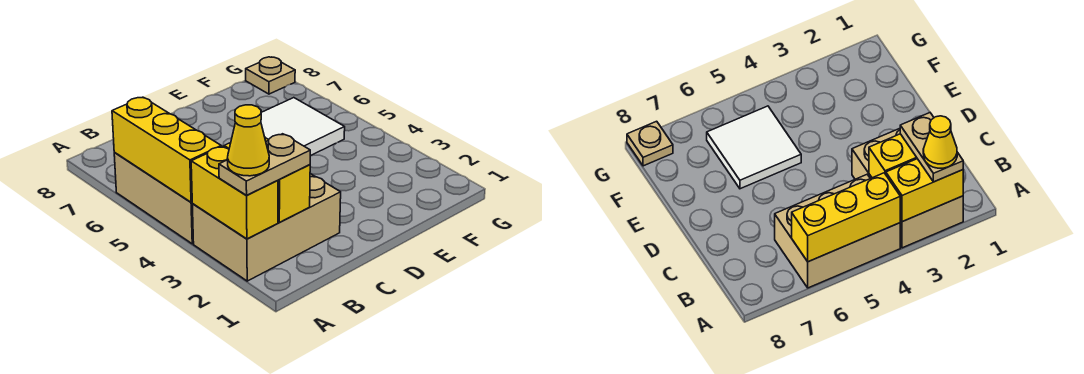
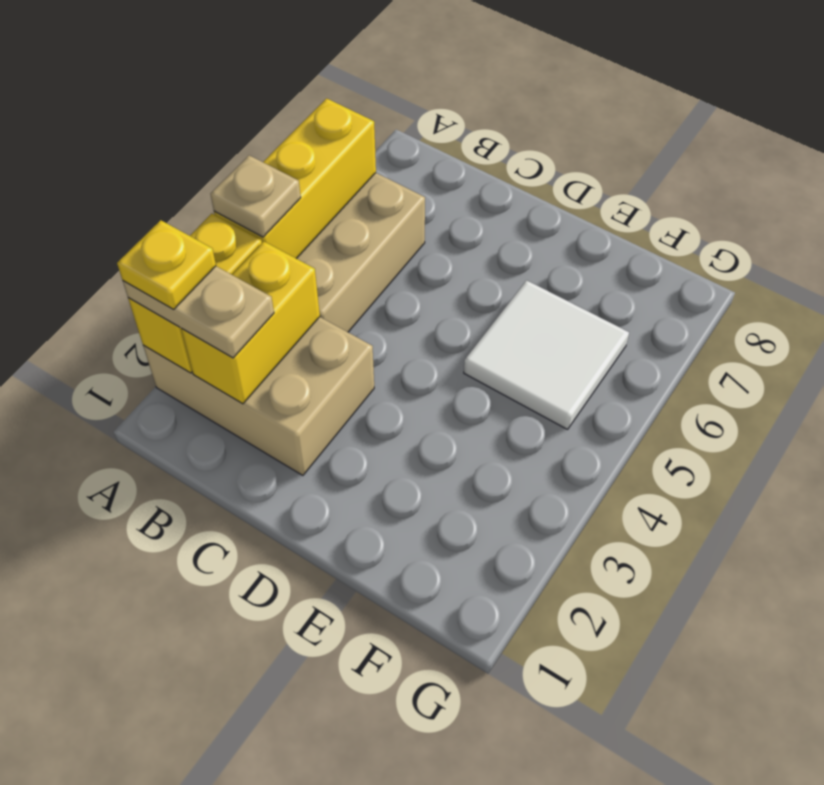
yellow cone A2 level 4 -> yellow plate A2 level 4
tan plate G8 level 1 -> tan plate A4 level 3

